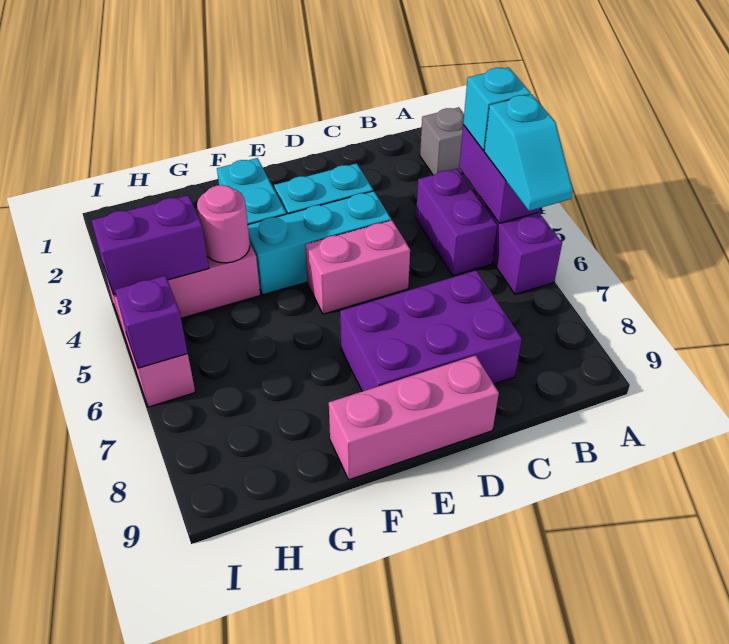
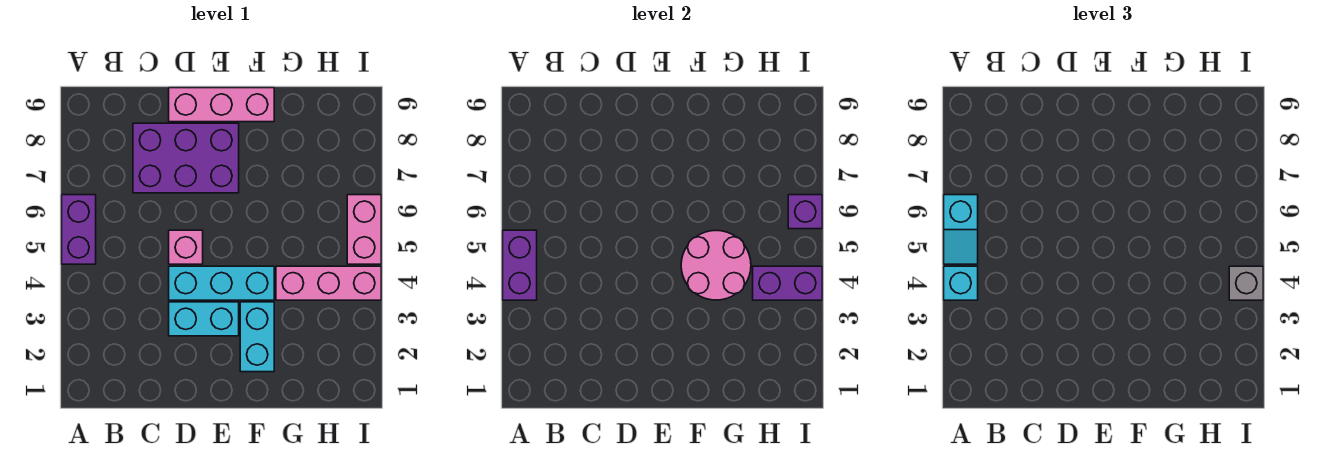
grey brick A2 level 1 -> grey brick I4 level 3
cyan slope A5:A6 level 3 top 5 -> cyan slope A5:A6 level 3 top 6
purple brick B4:B5 level 1 -> none
pink brick D5:E5 level 1 -> pink brick D5 level 1
pink round brick G4 level 2 -> pink round brick F4:G5 level 2

